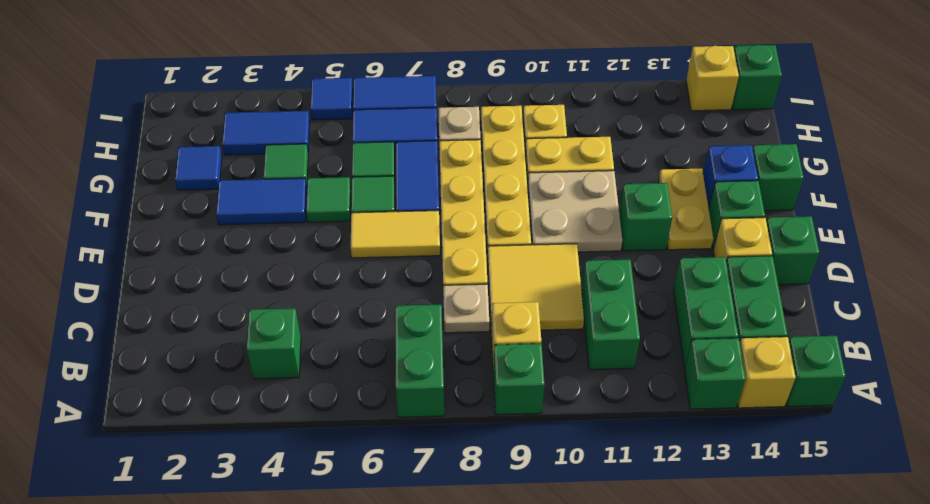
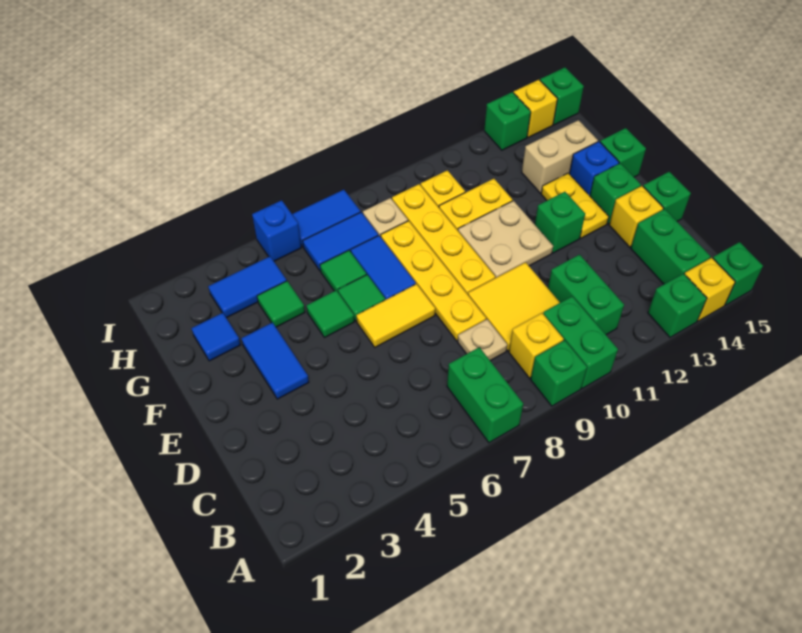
green brick B4 level 1 -> green brick I13 level 1
green brick B13:C13 level 1 -> green brick A10:B10 level 1
blue tile F3:F4 level 1 -> blue tile E3:F3 level 1
none -> tan brick G13:G14 level 1
blue tile I5 level 1 -> blue brick I5 level 1

